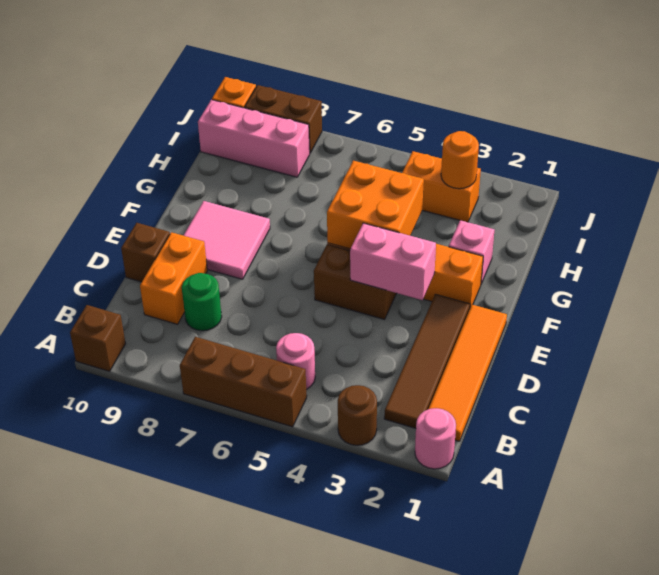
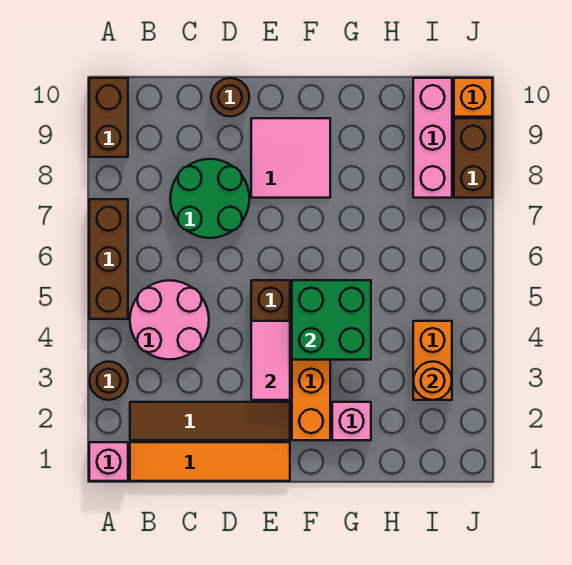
pink round brick A1 level 1 -> pink brick A1 level 1
brown brick A10 level 1 -> brown brick A9:A10 level 1
pink round brick B5 level 1 -> pink round brick B4:C5 level 1
green round brick C8 level 1 -> green round brick C7:D8 level 1
orange brick C9:D9 level 1 -> none
brown brick D10 level 1 -> brown round brick D10 level 1
pink brick E3:E4 level 2 -> pink tile E3:E4 level 2
orange brick F4:G5 level 2 -> green brick F4:G5 level 2

